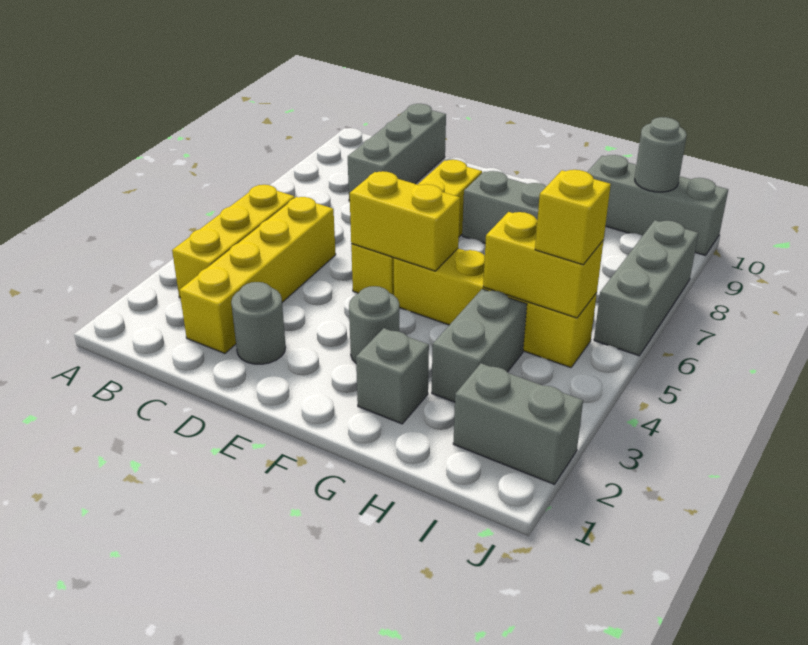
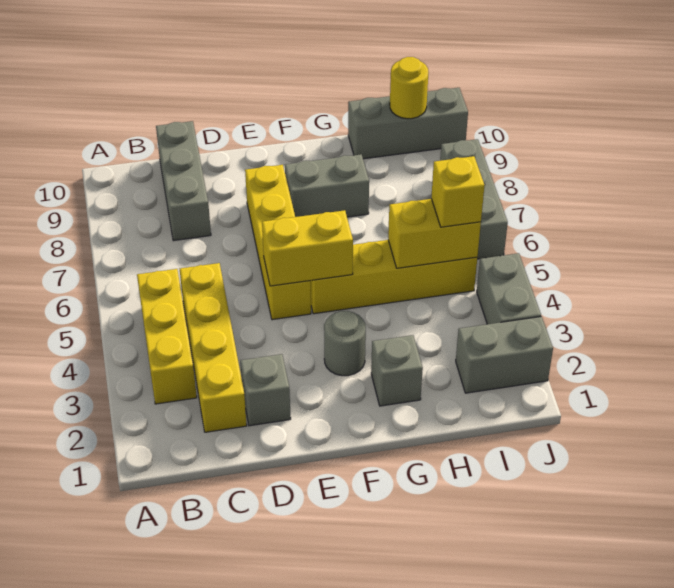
grey round brick D2 level 1 -> grey brick D2 level 1
grey brick H3:H4 level 1 -> grey brick J3:J4 level 1
grey round brick I10 level 2 -> yellow round brick I10 level 2

